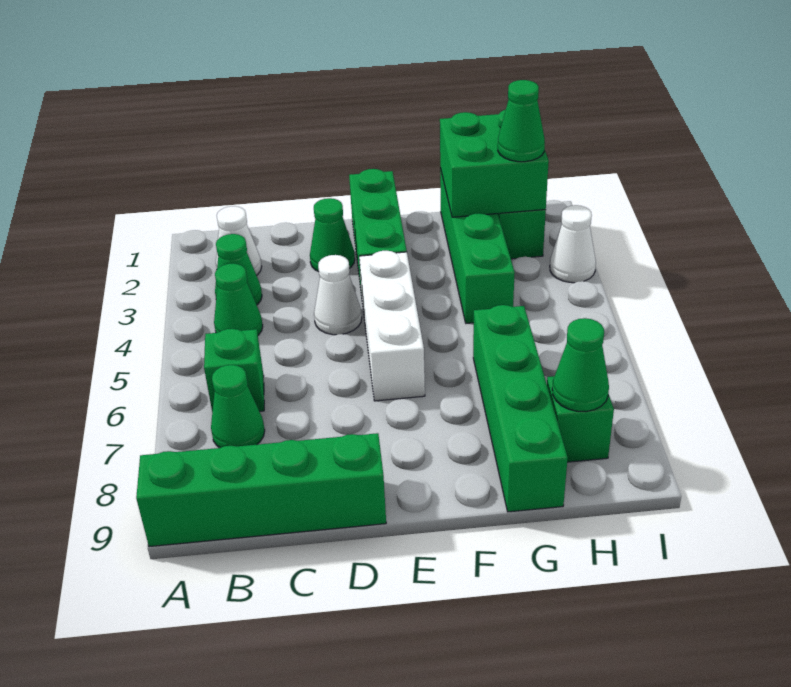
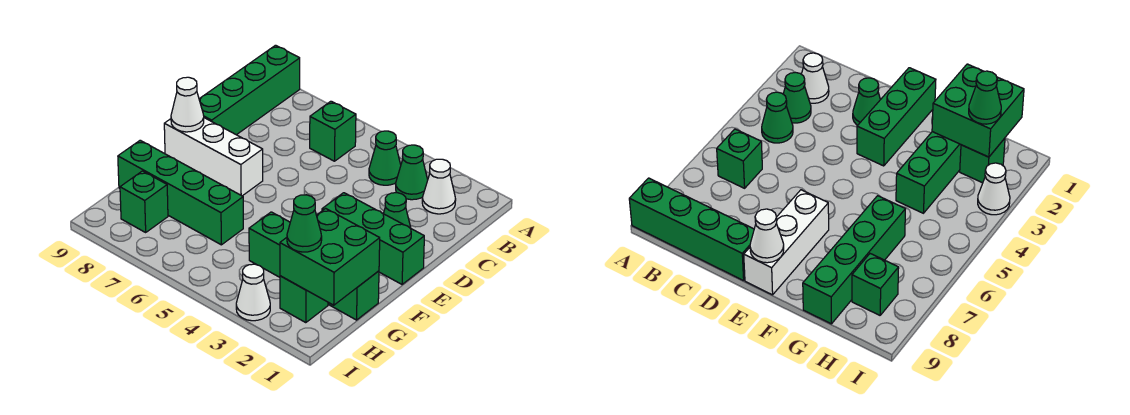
green cone B7 level 1 -> none
white cone D4 level 1 -> white cone E9 level 2
white brick E4:E6 level 1 -> white brick E7:E9 level 1
green cone H8 level 2 -> none

